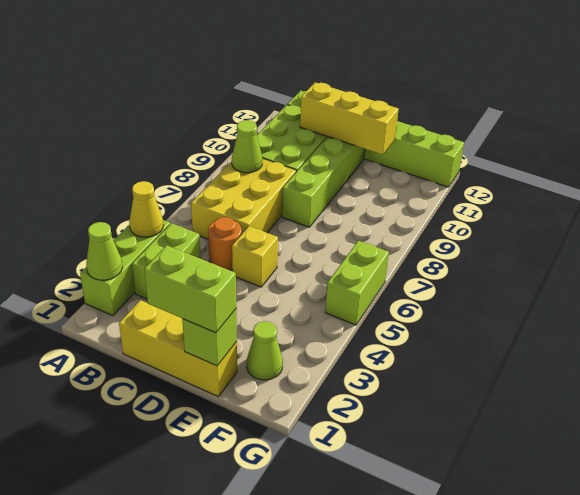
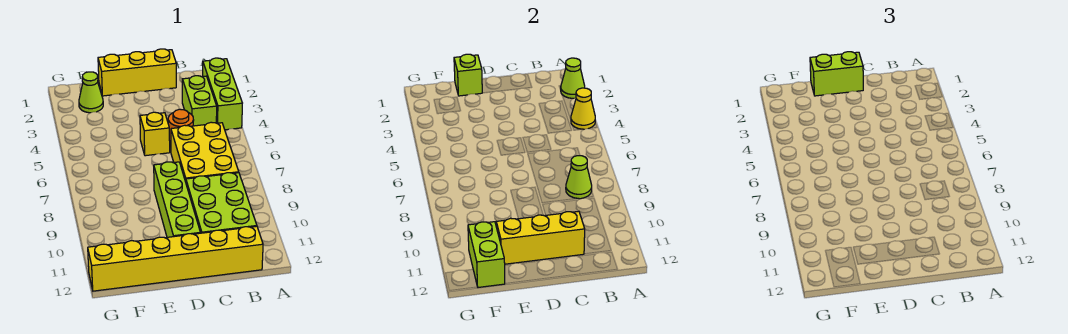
lime brick B12:G12 level 1 -> yellow brick B12:G12 level 1
lime brick G5:G6 level 1 -> lime brick F11:F12 level 2

